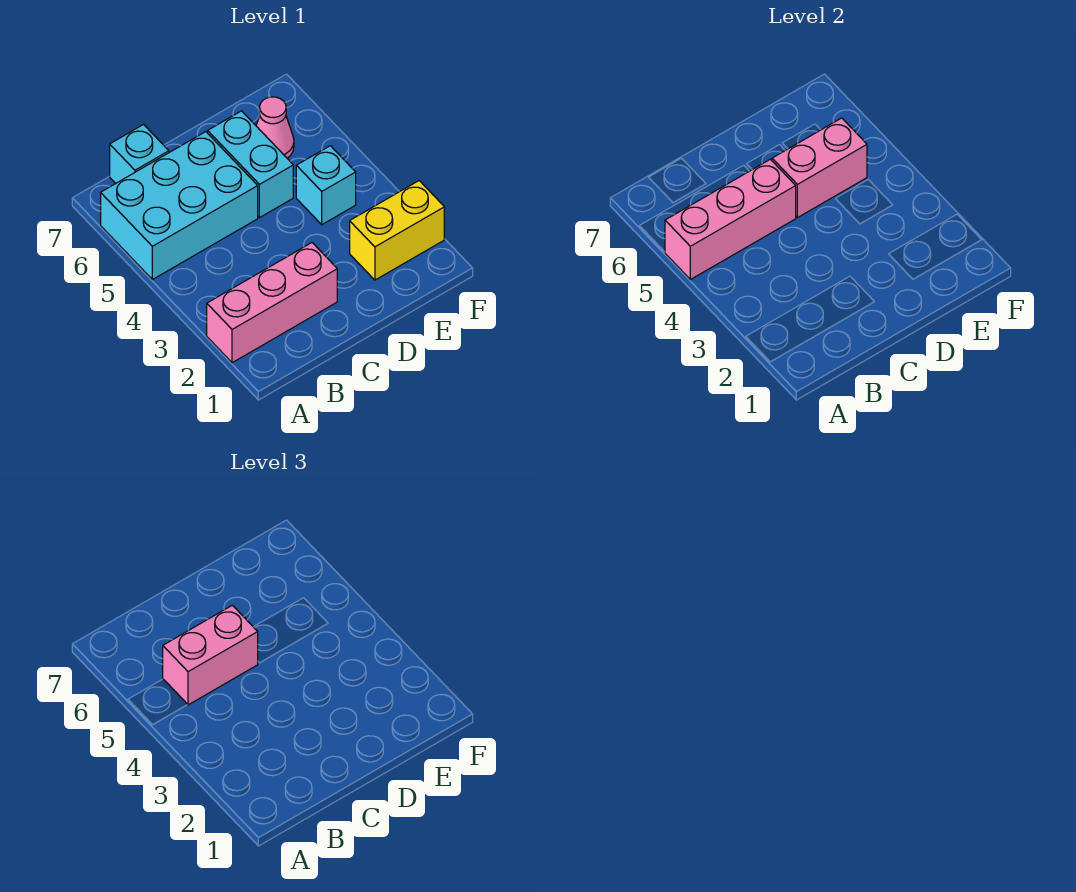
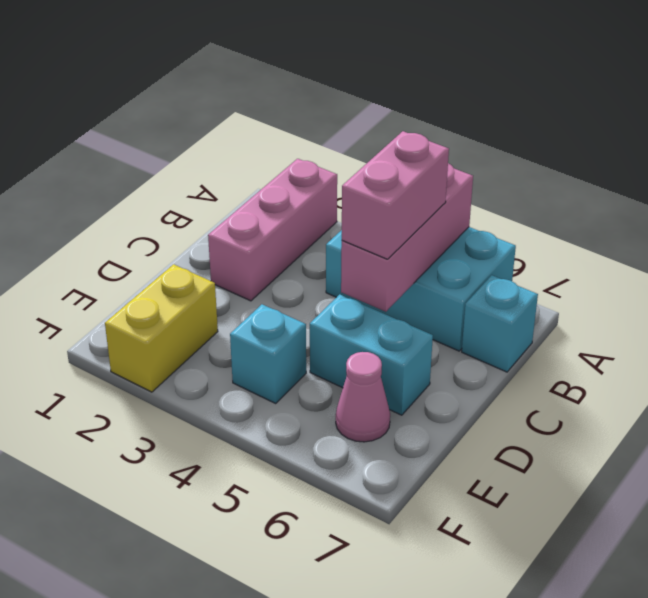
cyan brick A5:C6 level 1 -> cyan brick A4:B6 level 1
pink brick D5:E5 level 2 -> none

